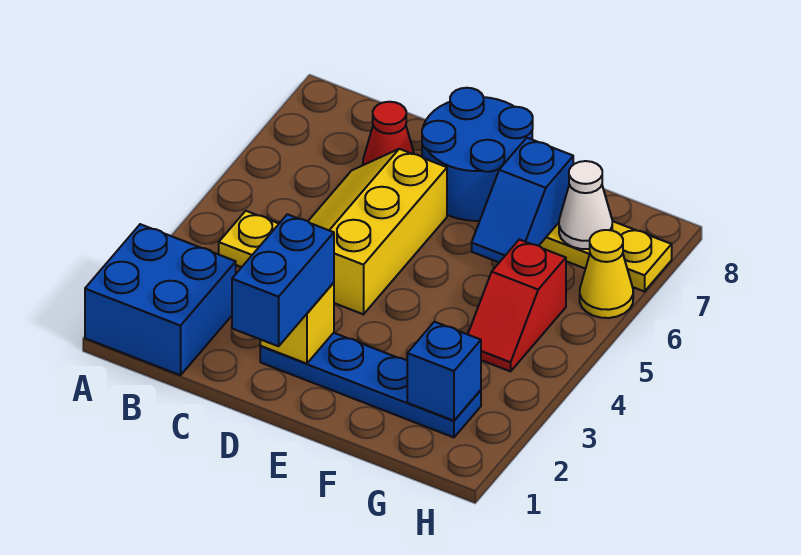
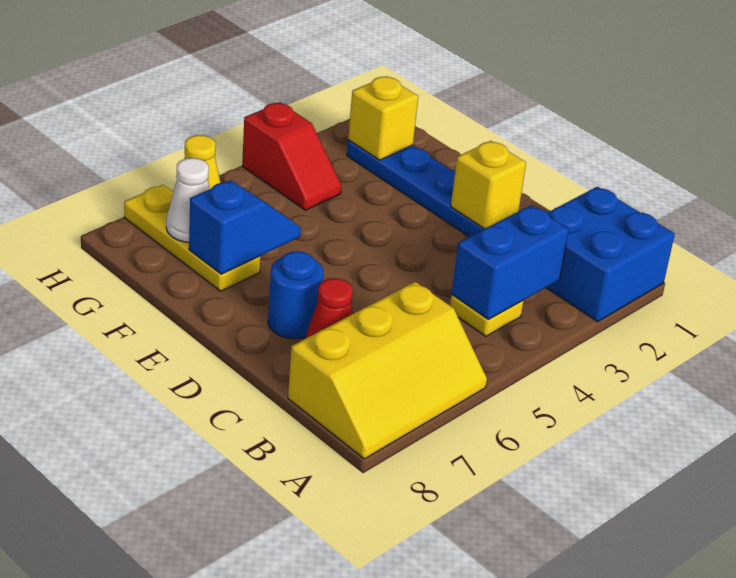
yellow slope C4:D6 level 1 top D -> yellow slope A6:B8 level 1 top B
blue brick D1:D2 level 3 -> blue brick B3:B4 level 2
blue round brick D7:E8 level 1 -> blue round brick D7 level 1
blue brick G2 level 2 -> yellow brick G2 level 2
red slope G4:G5 level 1 top 5 -> red slope G4:H4 level 1 top H

